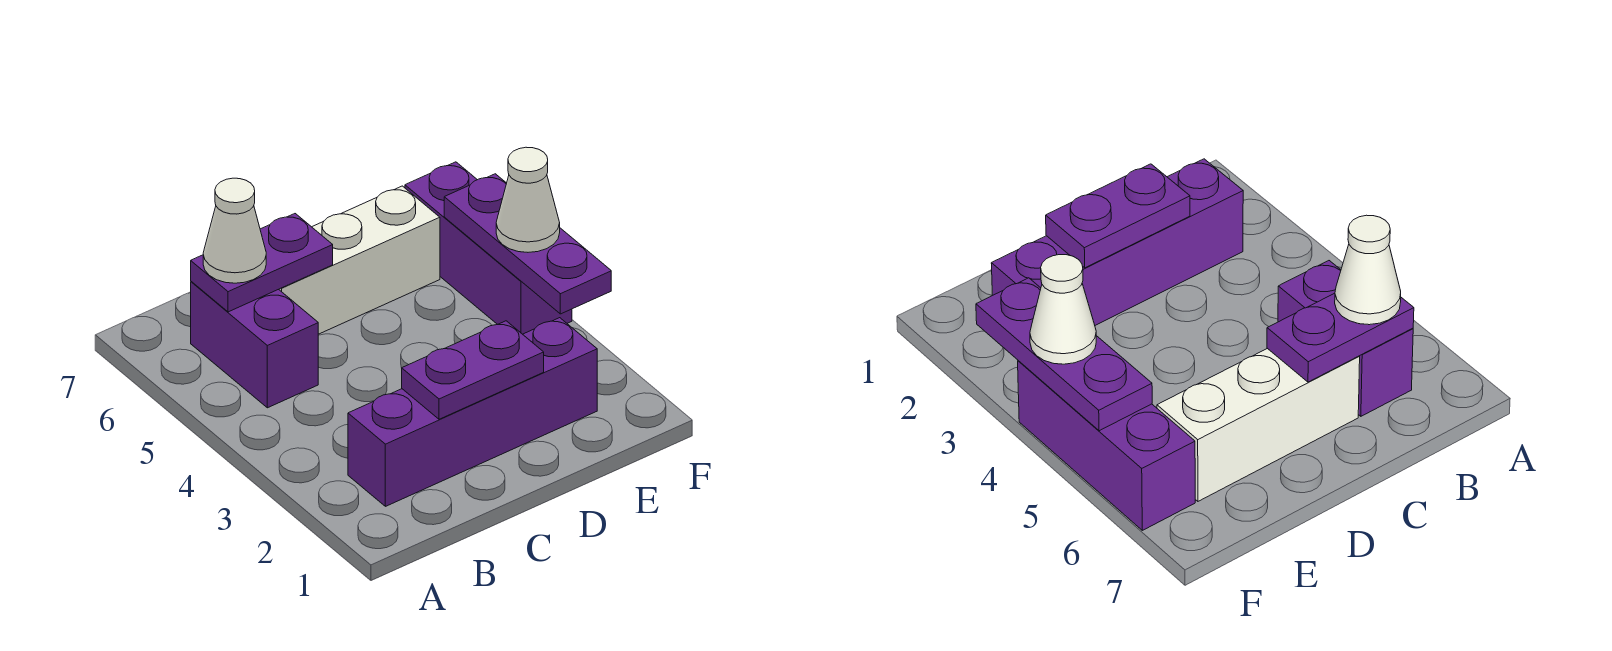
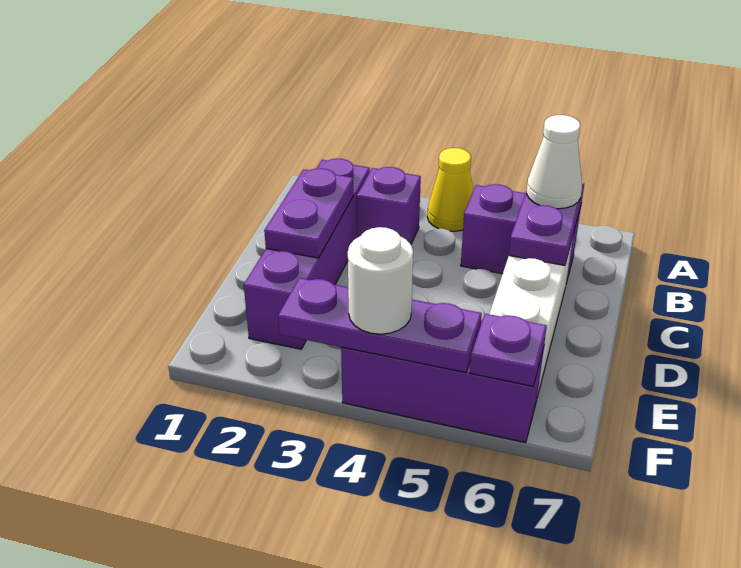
none -> yellow cone A4 level 1
none -> purple brick B3 level 1
white cone F4 level 3 -> white round brick F4 level 3
none -> purple plate F6 level 2

